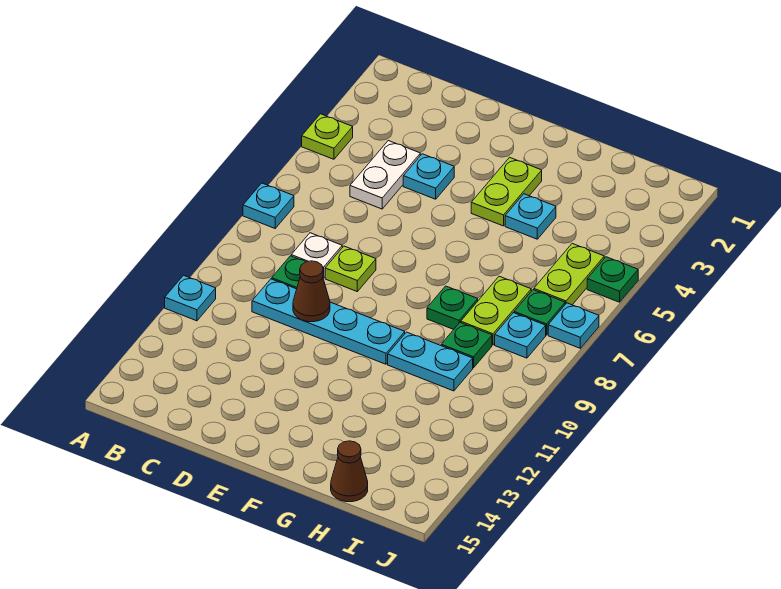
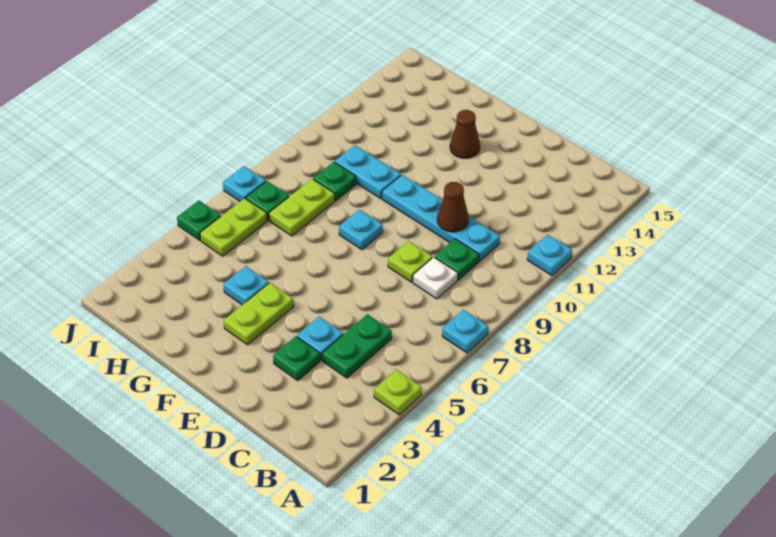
white plate C4:C5 level 1 -> green plate C4:C5 level 1
green plate G8 level 1 -> green plate D3 level 1
brown cone H15 level 1 -> brown cone F13 level 1
cyan plate I8 level 1 -> cyan plate F8 level 1

